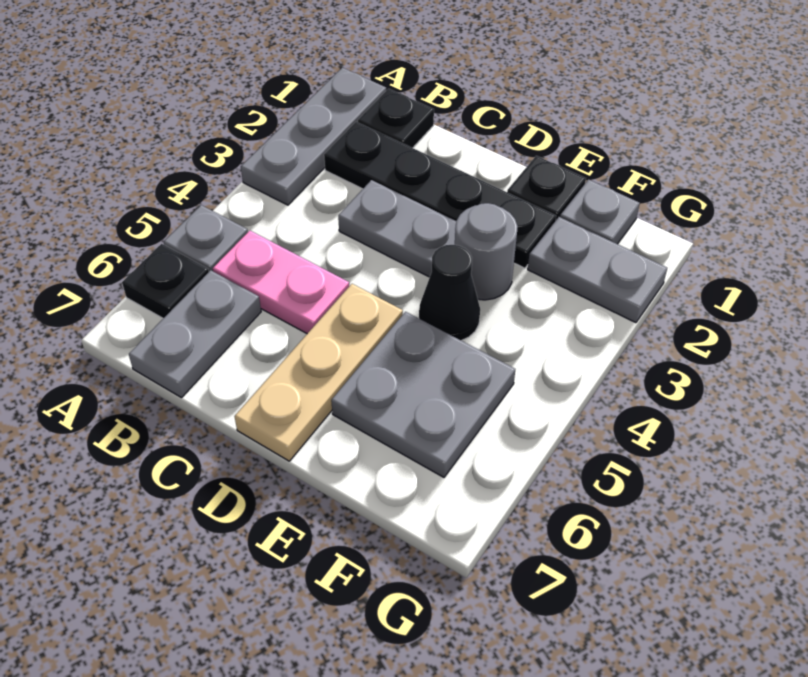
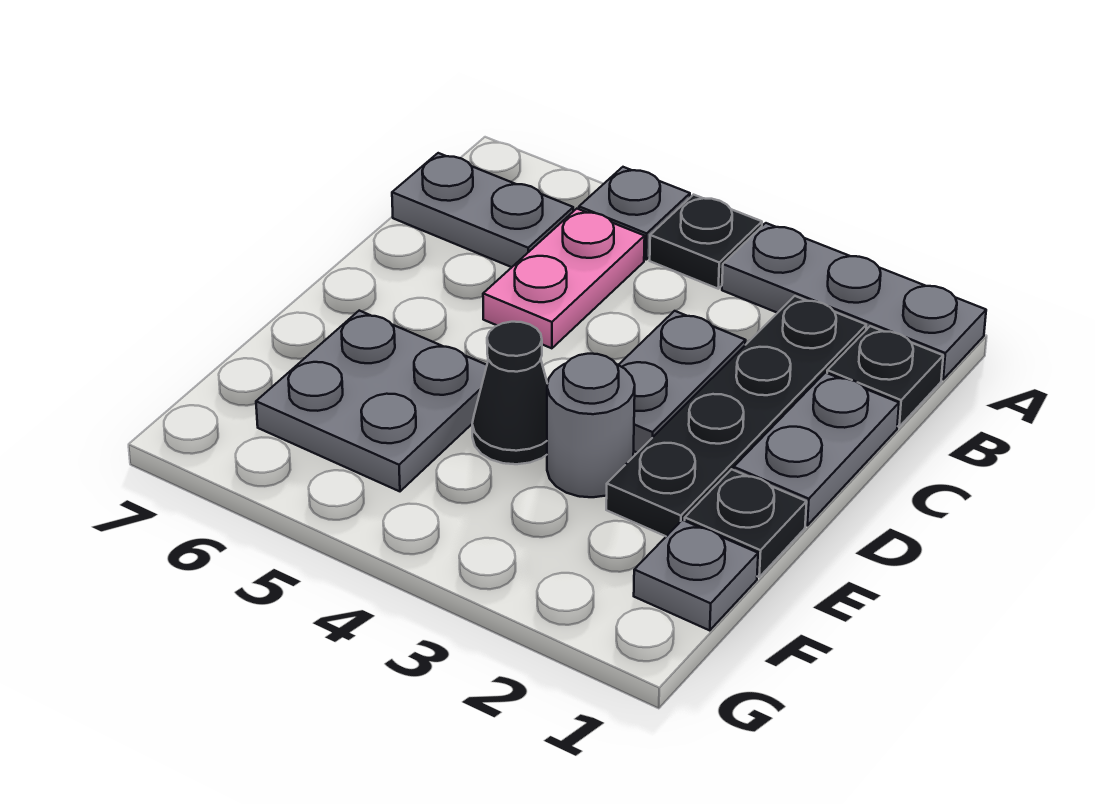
black plate A6 level 1 -> black plate A4 level 1
tan plate D5:D7 level 1 -> none
grey plate F2:G2 level 1 -> grey plate C1:D1 level 1

